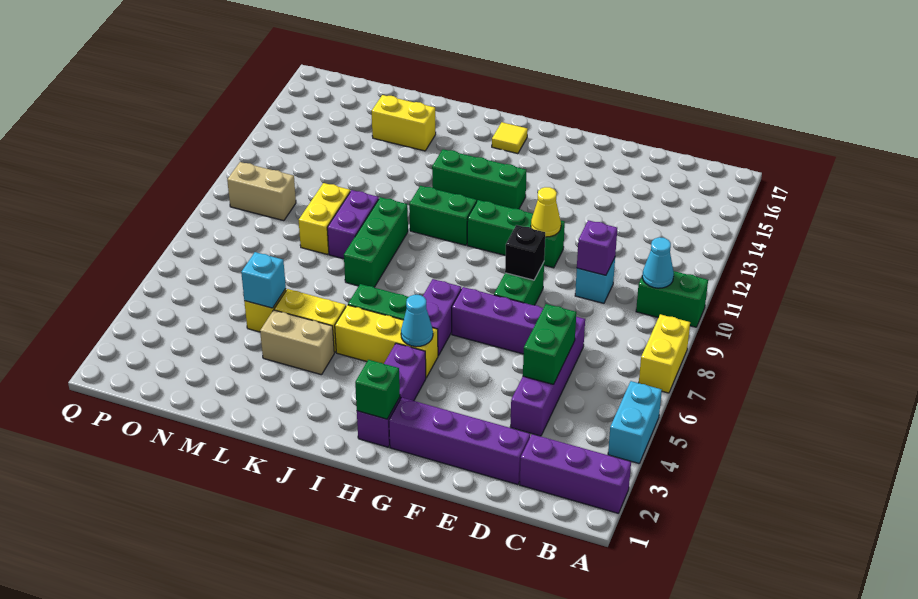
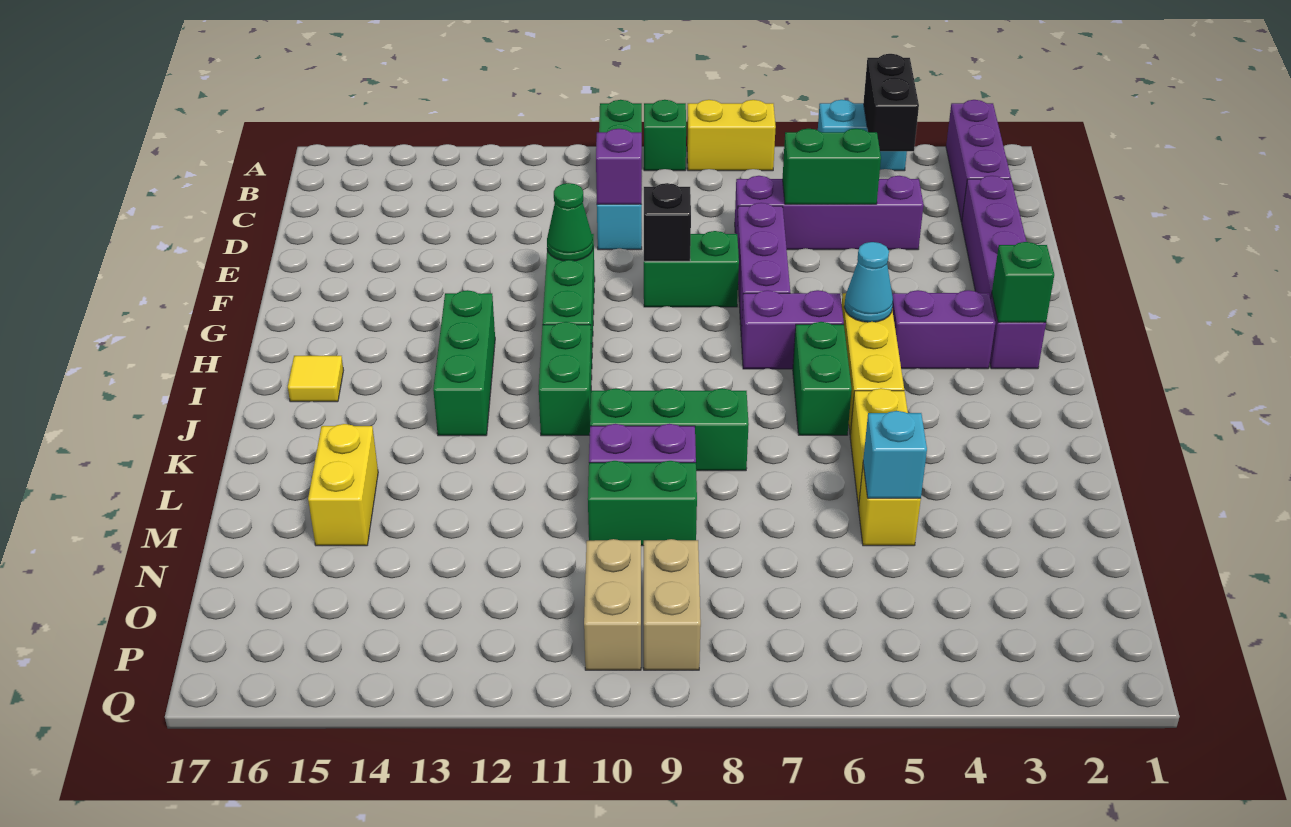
none -> black brick A4:B4 level 2
none -> green brick A9 level 1
cyan cone B10 level 2 -> none
yellow cone F11 level 2 -> green cone F11 level 2
tan brick K4:L4 level 1 -> tan brick O9:P9 level 1
yellow brick M9:M10 level 1 -> green brick M9:M10 level 1

